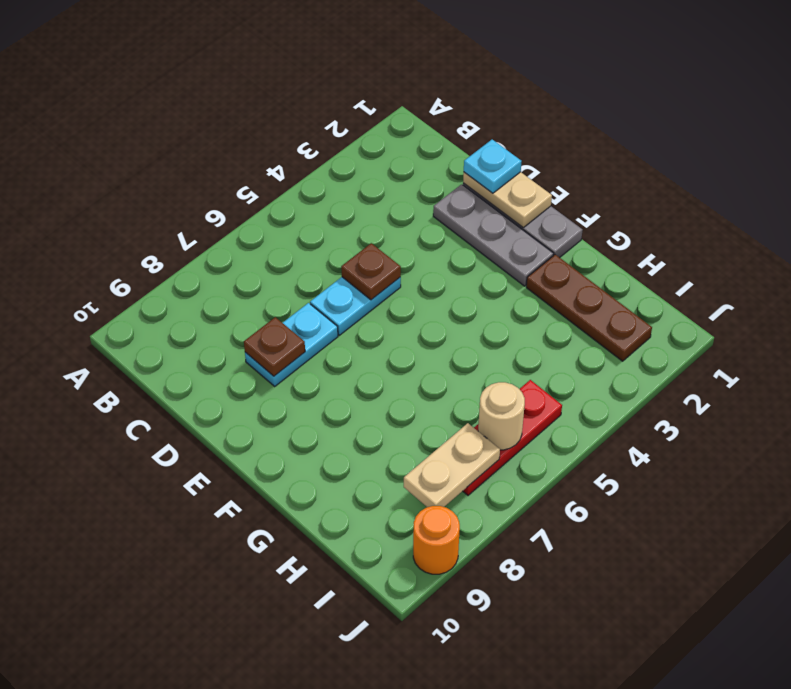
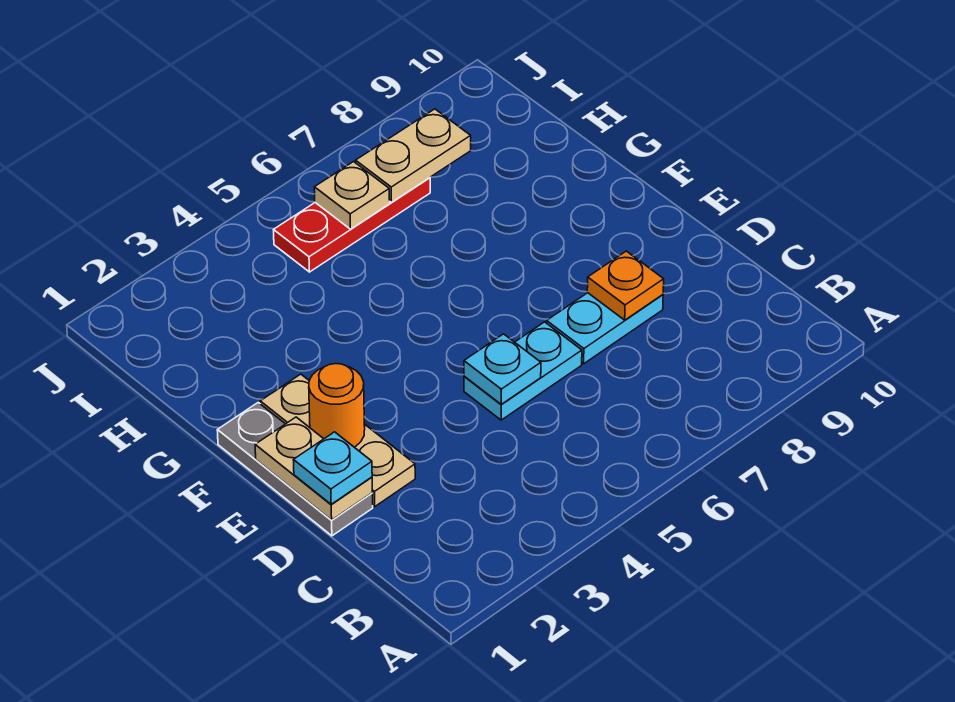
grey plate D2:F2 level 1 -> tan plate D2:F2 level 1
brown plate D5 level 2 -> cyan plate D5 level 2
brown plate D8 level 2 -> orange plate D8 level 2
brown plate G2:I2 level 1 -> none
tan round brick I6 level 2 -> tan plate I6 level 2
orange round brick J9 level 1 -> orange round brick E2 level 2

